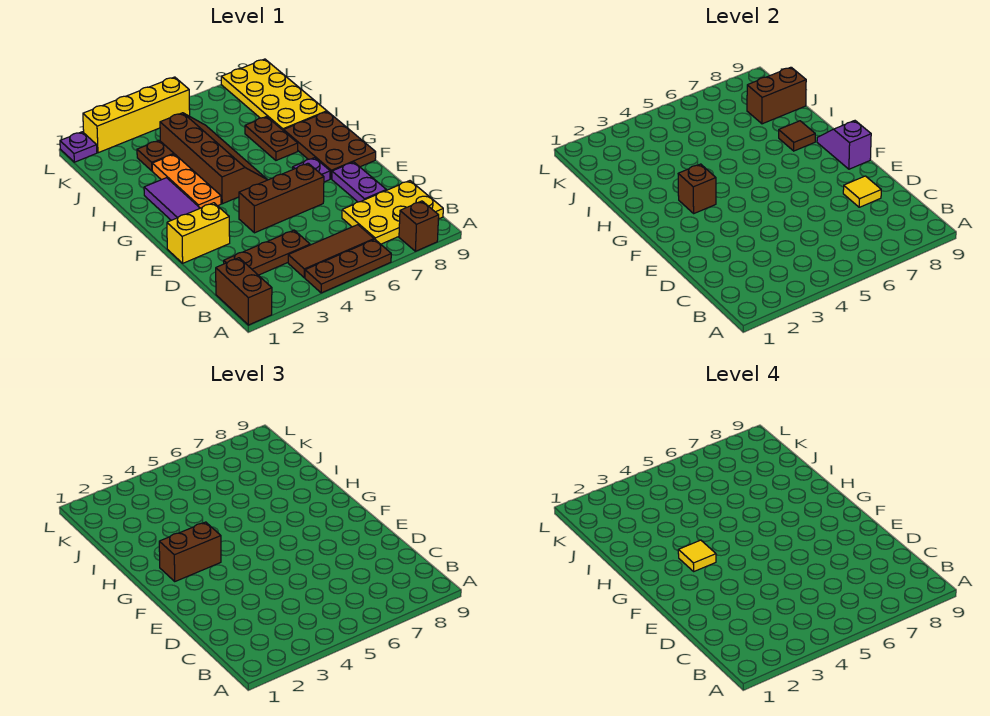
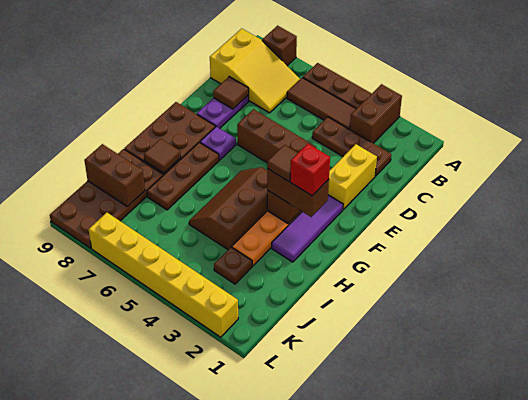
brown brick A1:B1 level 1 -> brown brick A3:B3 level 1
yellow plate B7:C9 level 1 -> yellow slope B7:C9 level 1 top 9
yellow tile D8 level 2 -> brown tile D8 level 2
yellow brick E1:E2 level 1 -> yellow brick D2:E2 level 1
purple slope F9:G9 level 2 top F -> none
none -> red brick G2 level 4
yellow tile G3 level 4 -> brown tile G3 level 4
brown slope G4:J5 level 1 top 4 -> brown slope G4:I5 level 1 top 4
brown plate H7:I7 level 1 -> brown plate G7:I7 level 1
yellow plate I8:L9 level 1 -> brown plate I8:L9 level 1
purple plate L1 level 1 -> none
yellow brick L2:L5 level 1 -> yellow brick L2:L7 level 1

